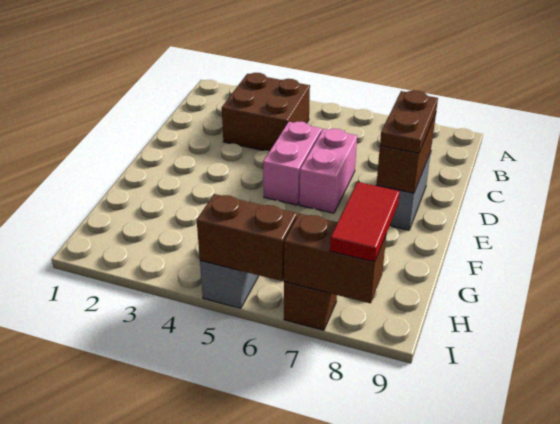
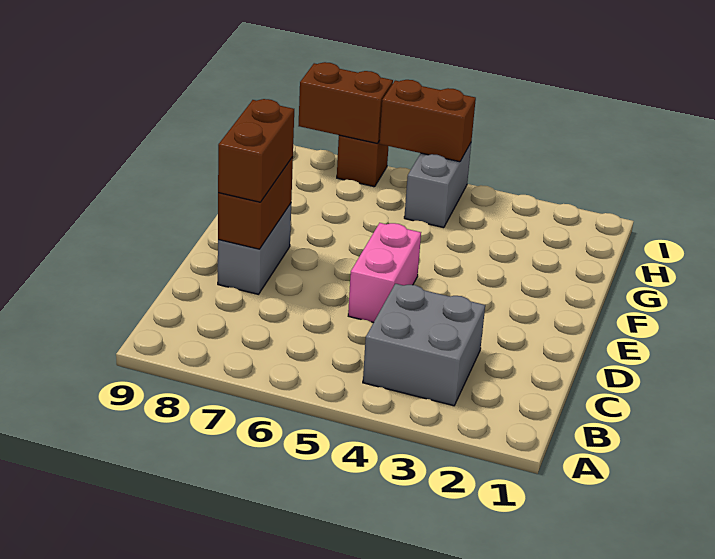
brown brick B3:C4 level 1 -> grey brick B3:C4 level 1
pink brick D6:E6 level 1 -> none
brown plate D8:E8 level 3 -> brown brick D8:E8 level 3
red tile H8:I8 level 3 -> none

